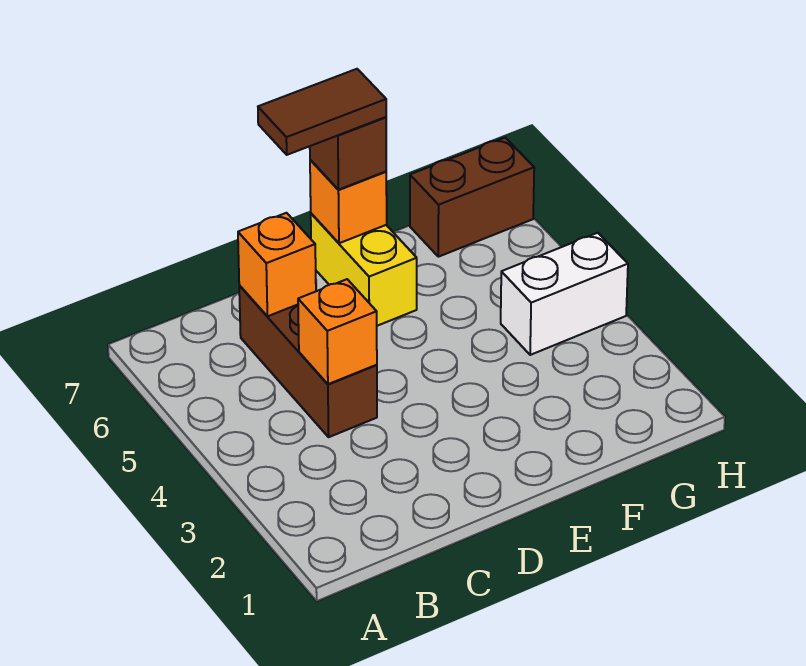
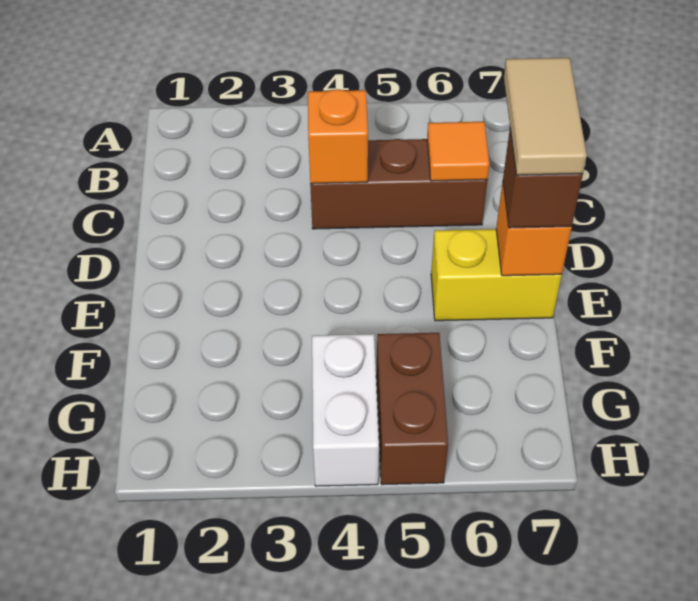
orange brick C6 level 2 -> orange tile C6 level 2
brown tile D7:E7 level 4 -> tan tile D7:E7 level 4
brown brick G7:H7 level 1 -> brown brick G5:H5 level 1

